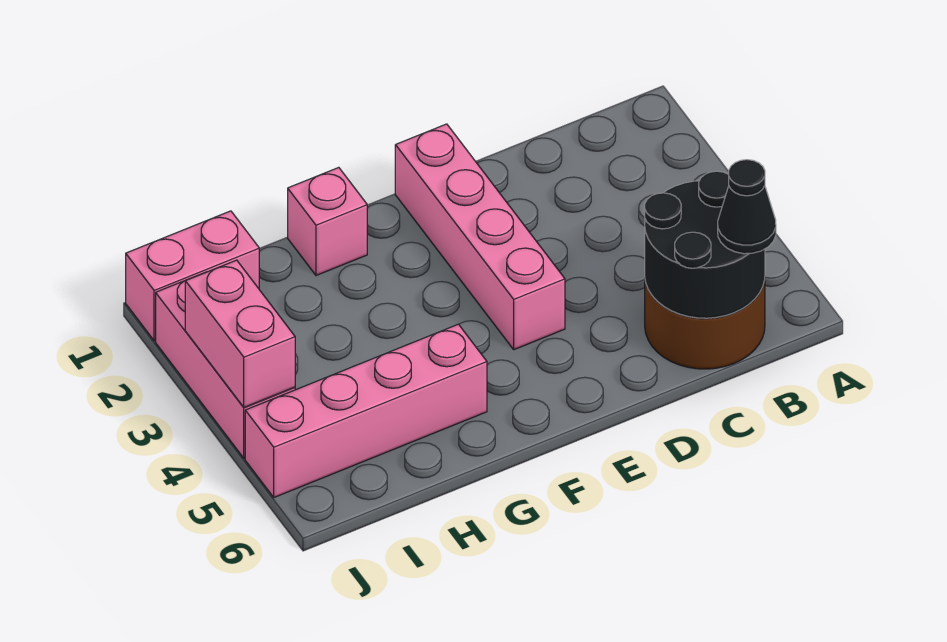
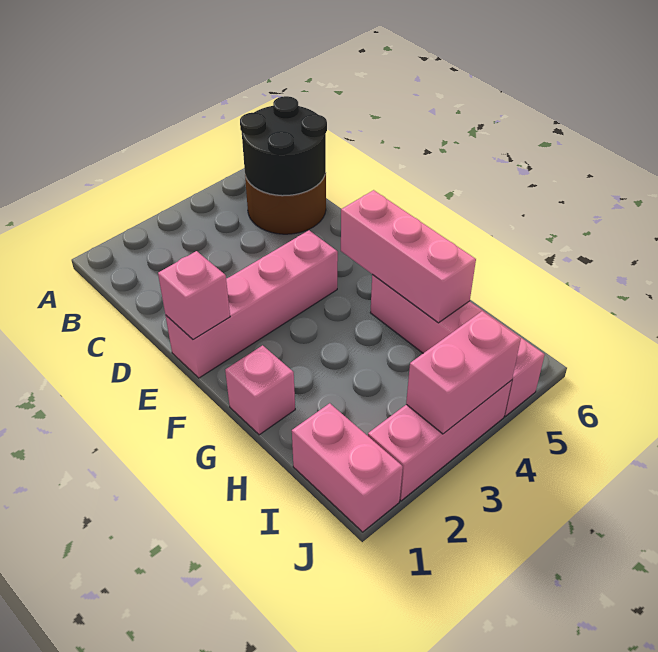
black cone B6 level 3 -> none
none -> pink brick E1 level 2
none -> pink brick F5:H5 level 2

